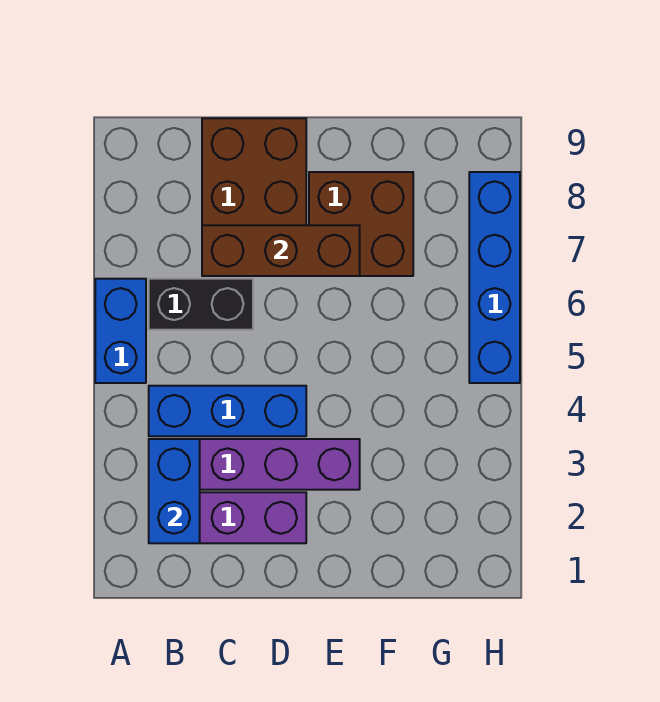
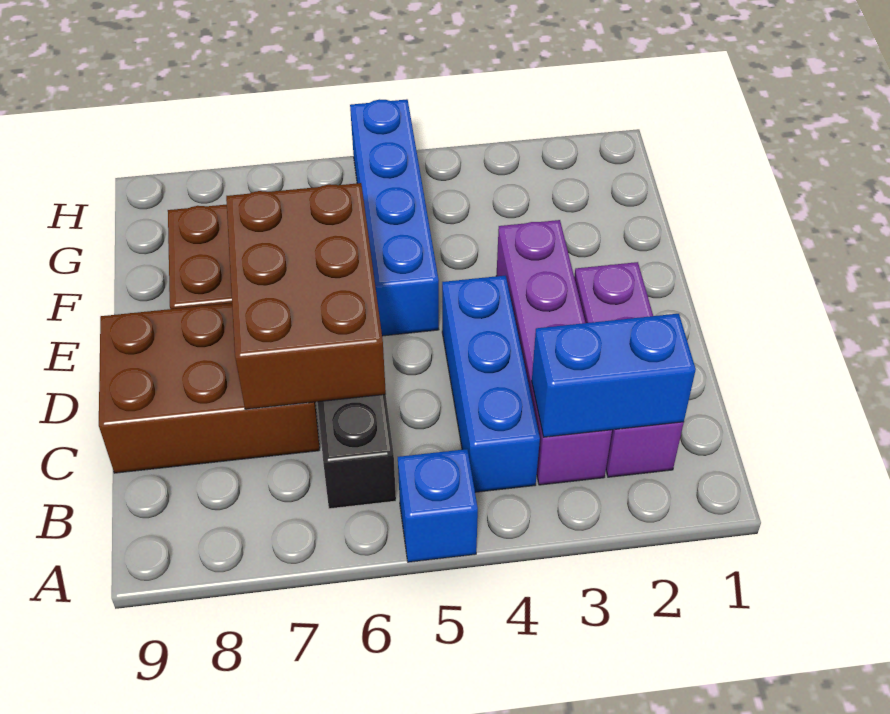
blue brick A5:A6 level 1 -> blue brick A5 level 1
brown brick C7:E7 level 2 -> brown brick C6:E7 level 2
blue brick H5:H8 level 1 -> blue brick E5:H5 level 1

